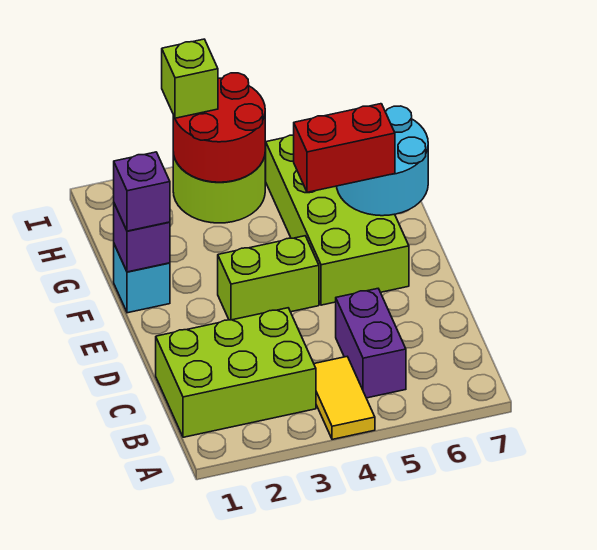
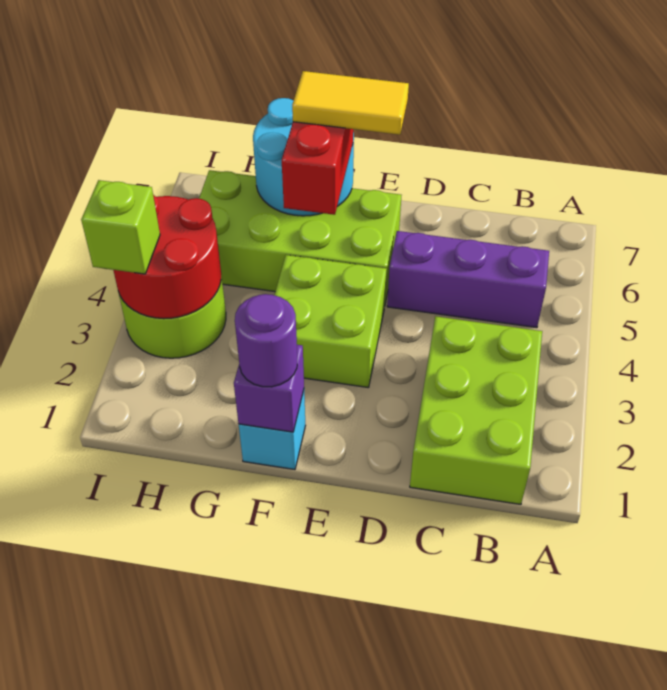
yellow tile A4:B4 level 1 -> yellow tile E6:F6 level 4
purple brick B5:C5 level 1 -> purple brick B5:D5 level 1
lime brick E3:E4 level 1 -> lime brick E3:F4 level 1
purple brick F1 level 3 -> purple round brick F1 level 3

